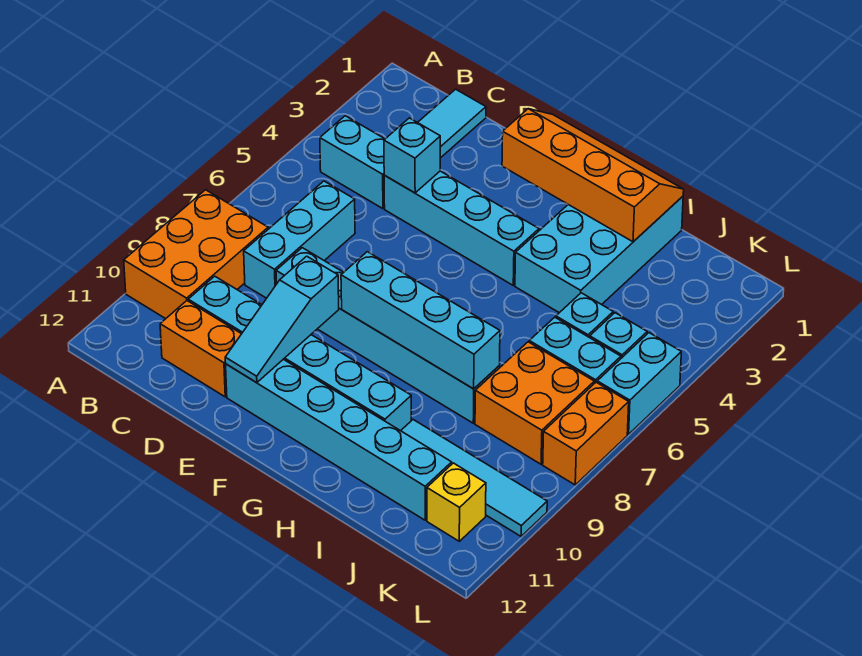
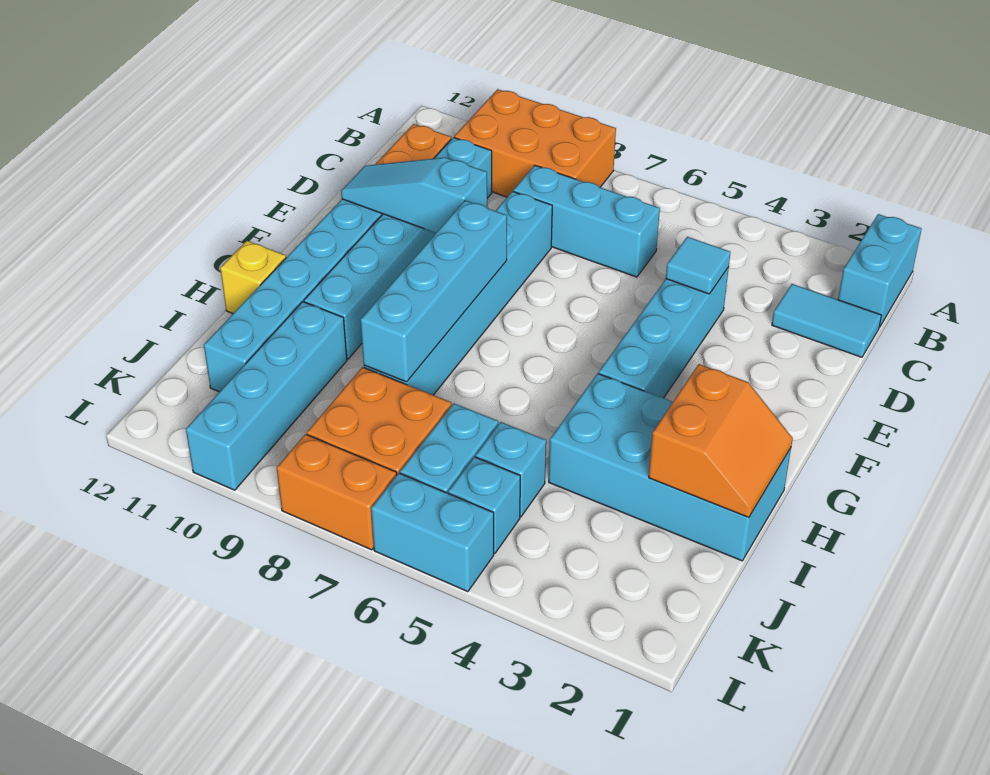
cyan brick B4:C4 level 1 -> cyan brick A1:B1 level 1
cyan brick D4 level 2 -> cyan tile D4 level 2
orange slope F1:I2 level 2 top 2 -> orange slope H1:I2 level 2 top 2
cyan tile I10:L10 level 1 -> cyan brick I10:L10 level 1
yellow brick K11 level 1 -> yellow brick H12 level 1

